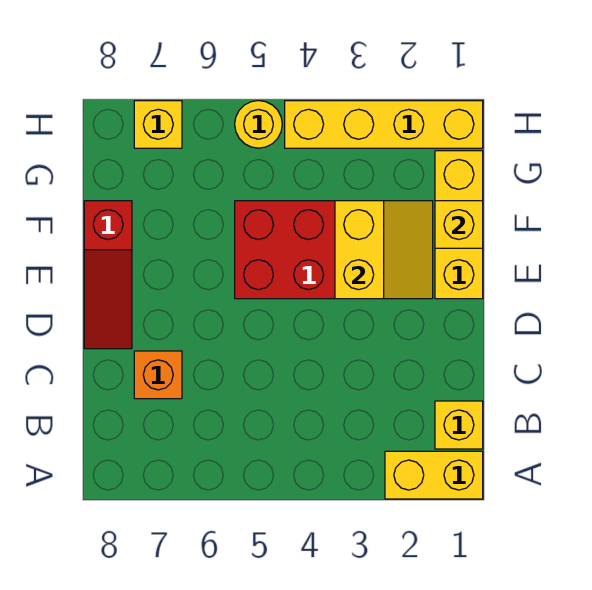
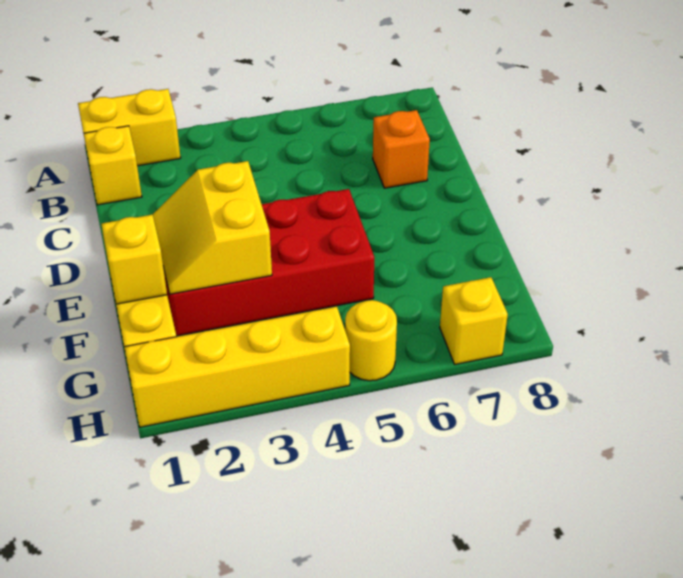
red slope D8:F8 level 1 top F -> none

